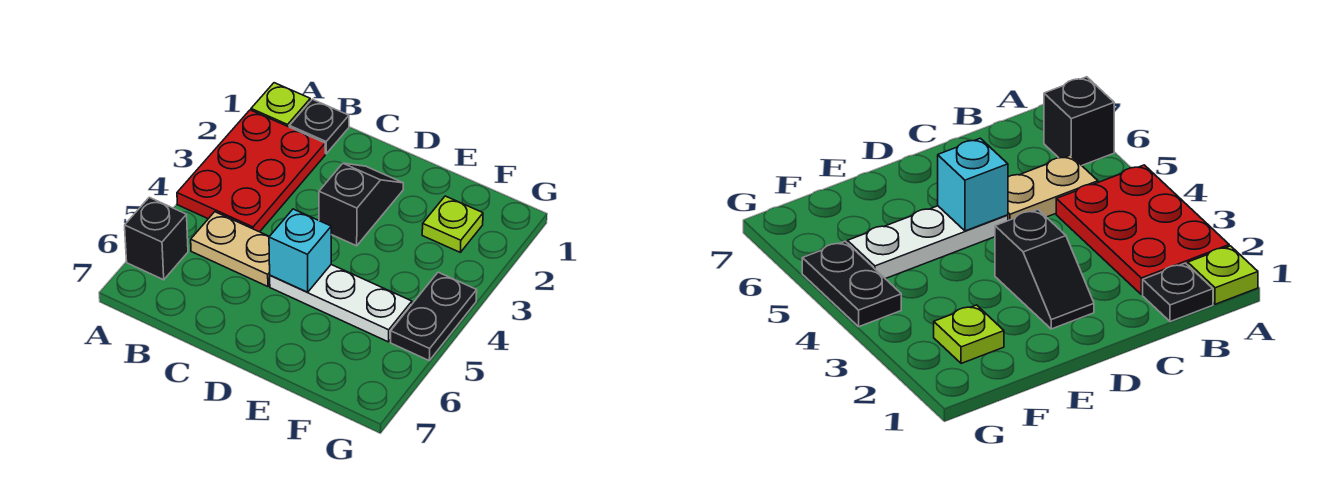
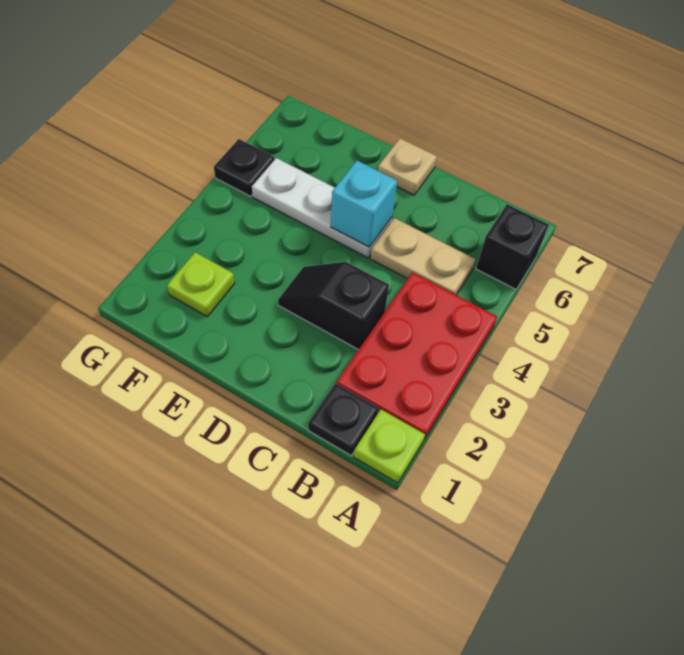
black slope D2:D3 level 1 top 3 -> black slope C3:D3 level 1 top C
none -> tan plate D7 level 1
black plate G4:G5 level 1 -> black plate G5 level 1

